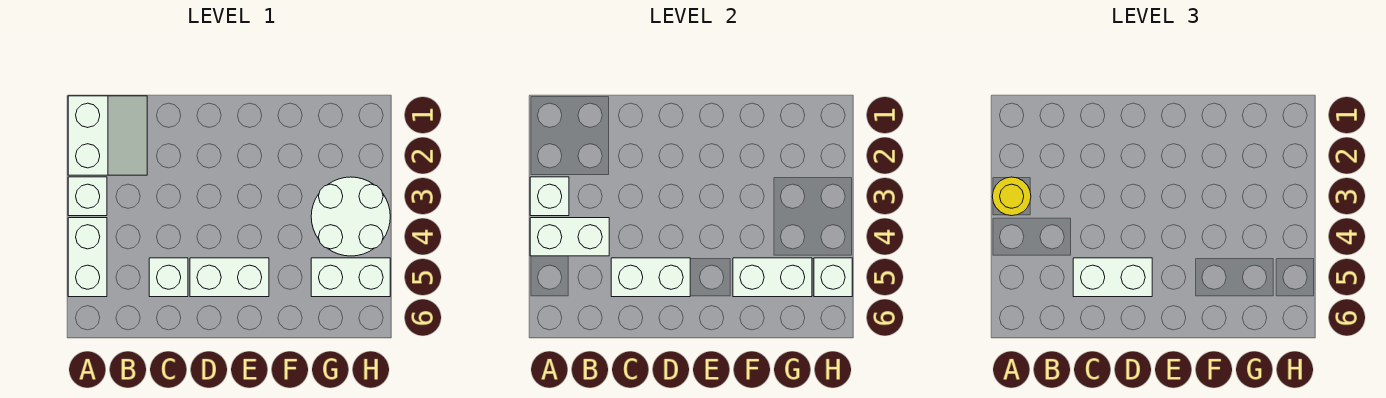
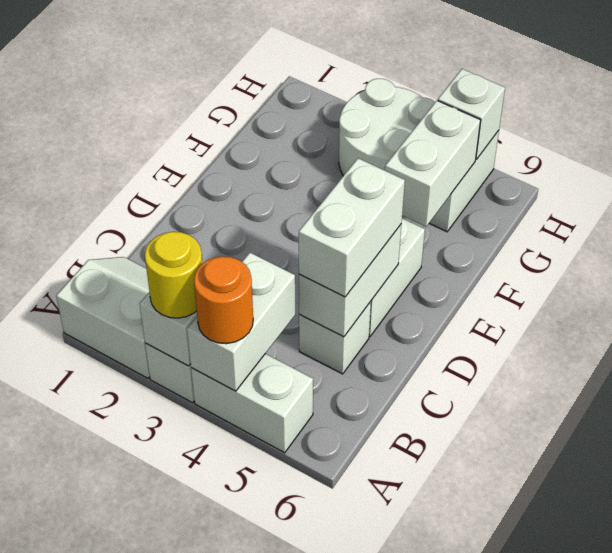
none -> orange round brick A4 level 3

